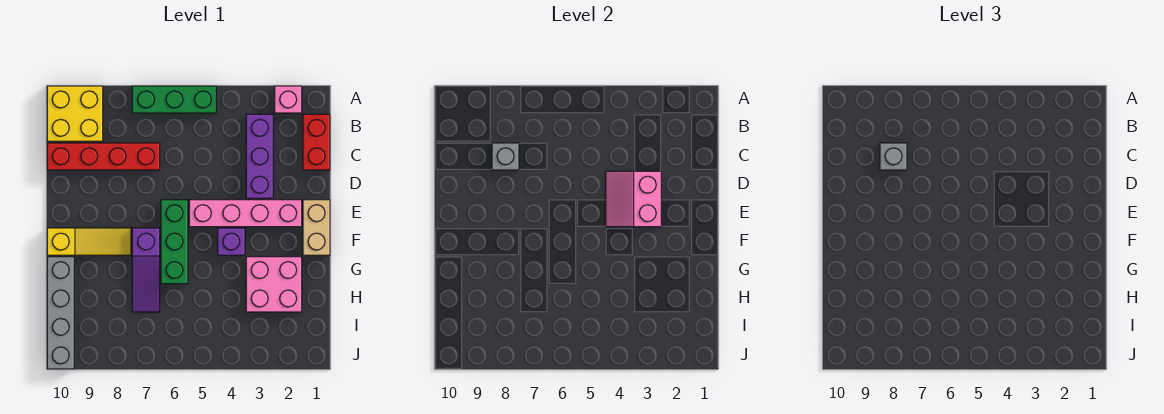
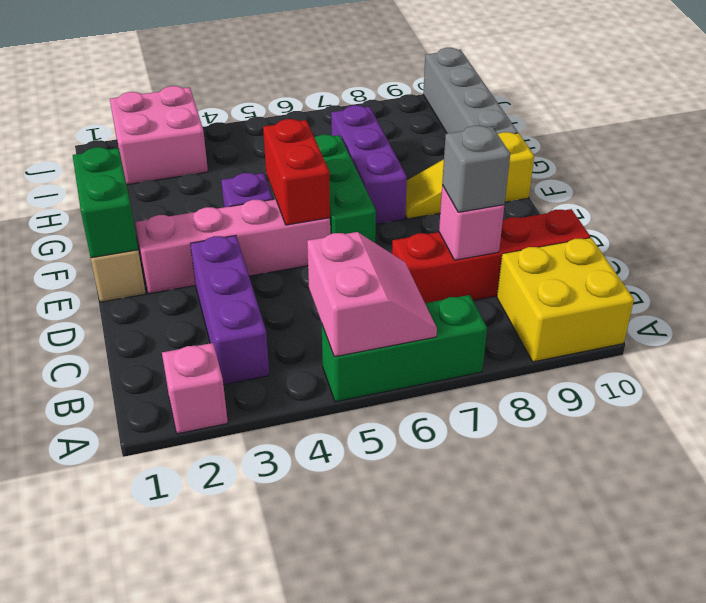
red brick B1:C1 level 1 -> red brick E5:F5 level 2
grey brick C8 level 2 -> pink brick C8 level 2
pink slope D3:E4 level 2 top 3 -> pink slope A5:B6 level 2 top 5
none -> green brick E1:F1 level 2
purple slope F7:H7 level 1 top F -> purple brick F7:H7 level 1
pink brick G2:H3 level 1 -> pink brick I2:J3 level 1

